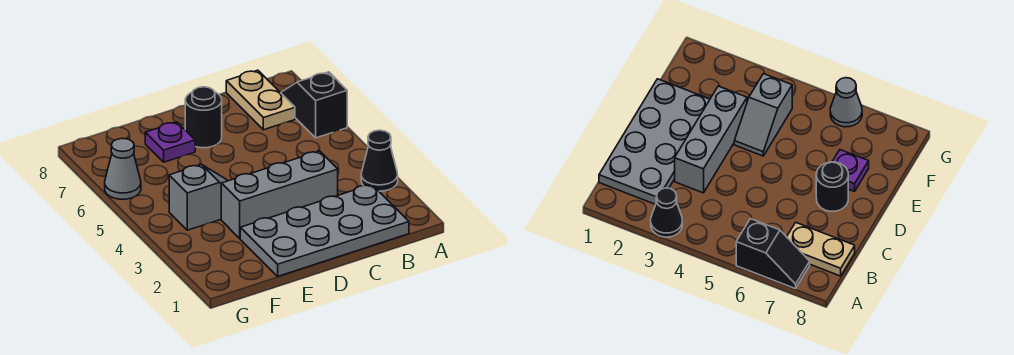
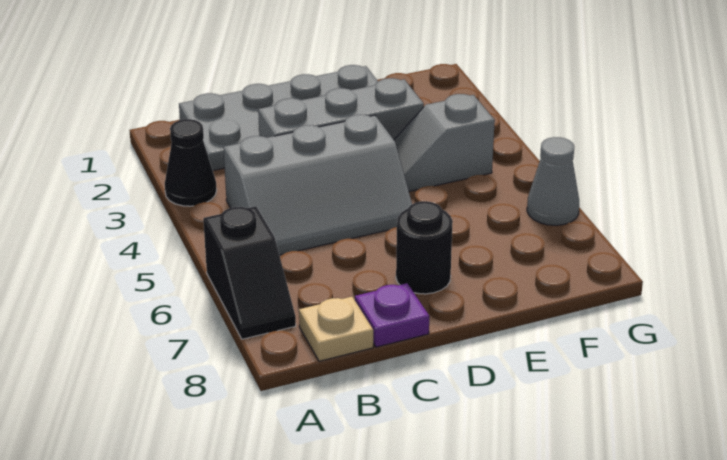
none -> grey slope B4:D5 level 1 top 4
tan plate B7:B8 level 1 -> tan plate B8 level 1
purple plate E7 level 1 -> purple plate C8 level 1

